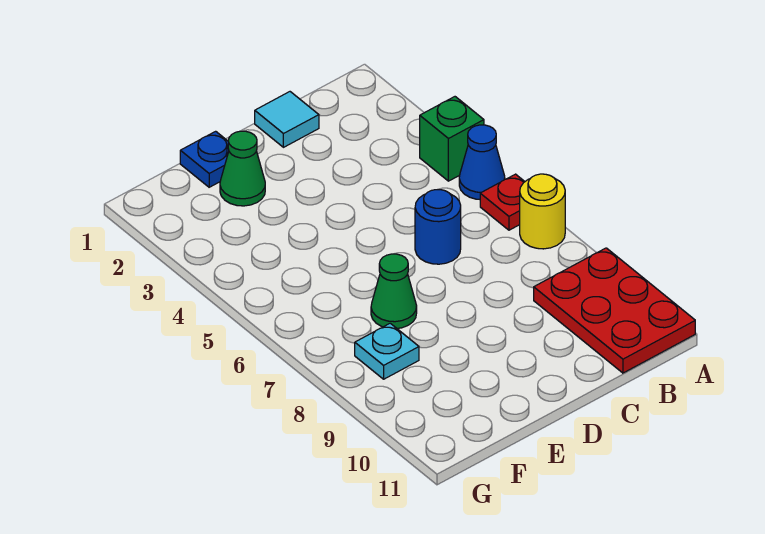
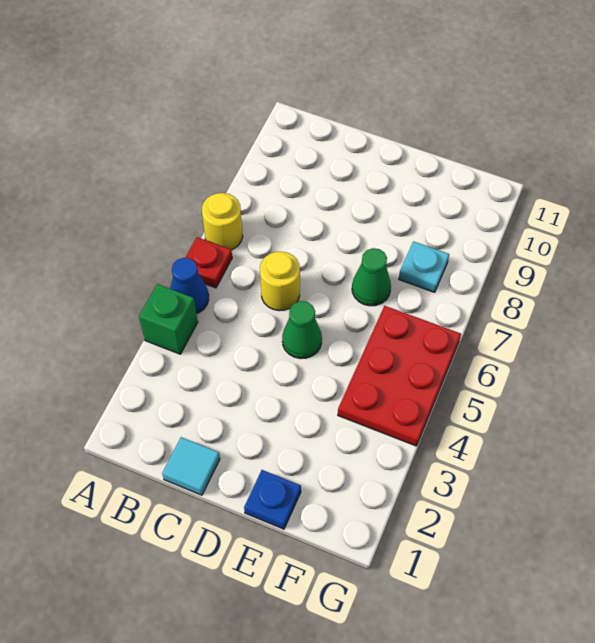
red plate A9:B11 level 1 -> red plate F4:G6 level 1
blue round brick C6 level 1 -> yellow round brick C6 level 1
green cone E2 level 1 -> green cone D5 level 1

